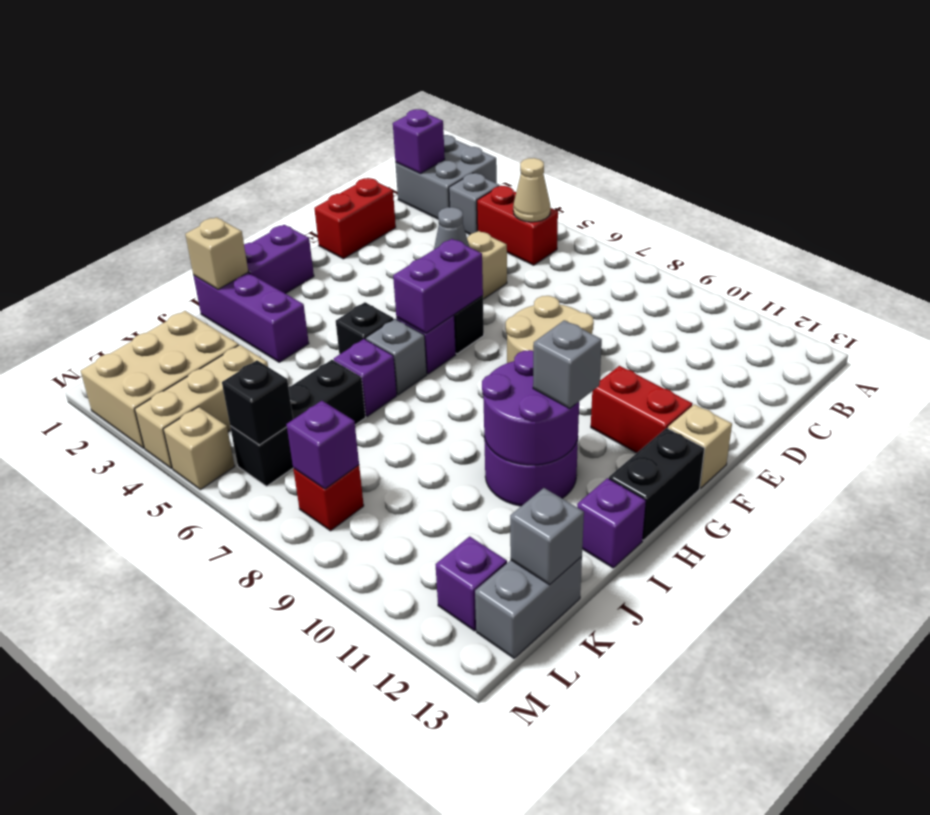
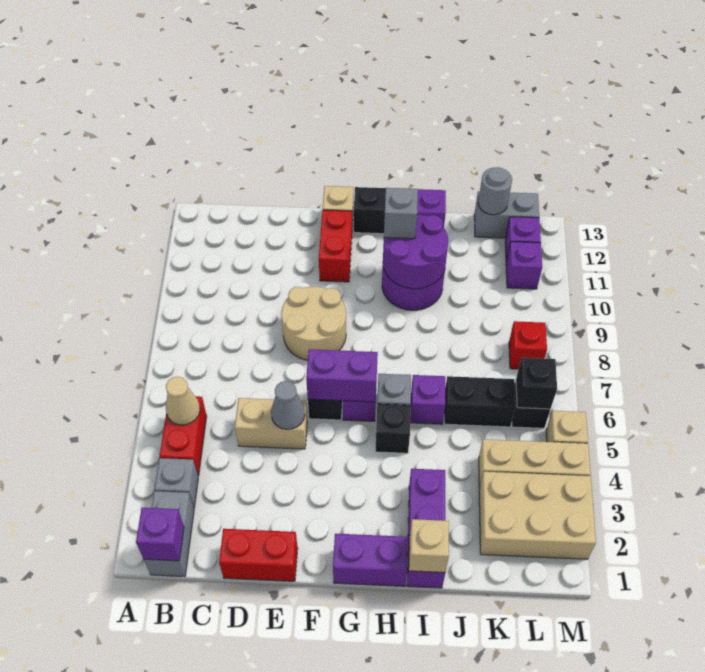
grey brick A1:B2 level 1 -> grey brick B1:B2 level 1
grey brick K13 level 2 -> grey round brick K13 level 2
purple brick L8 level 2 -> purple brick L11 level 1

